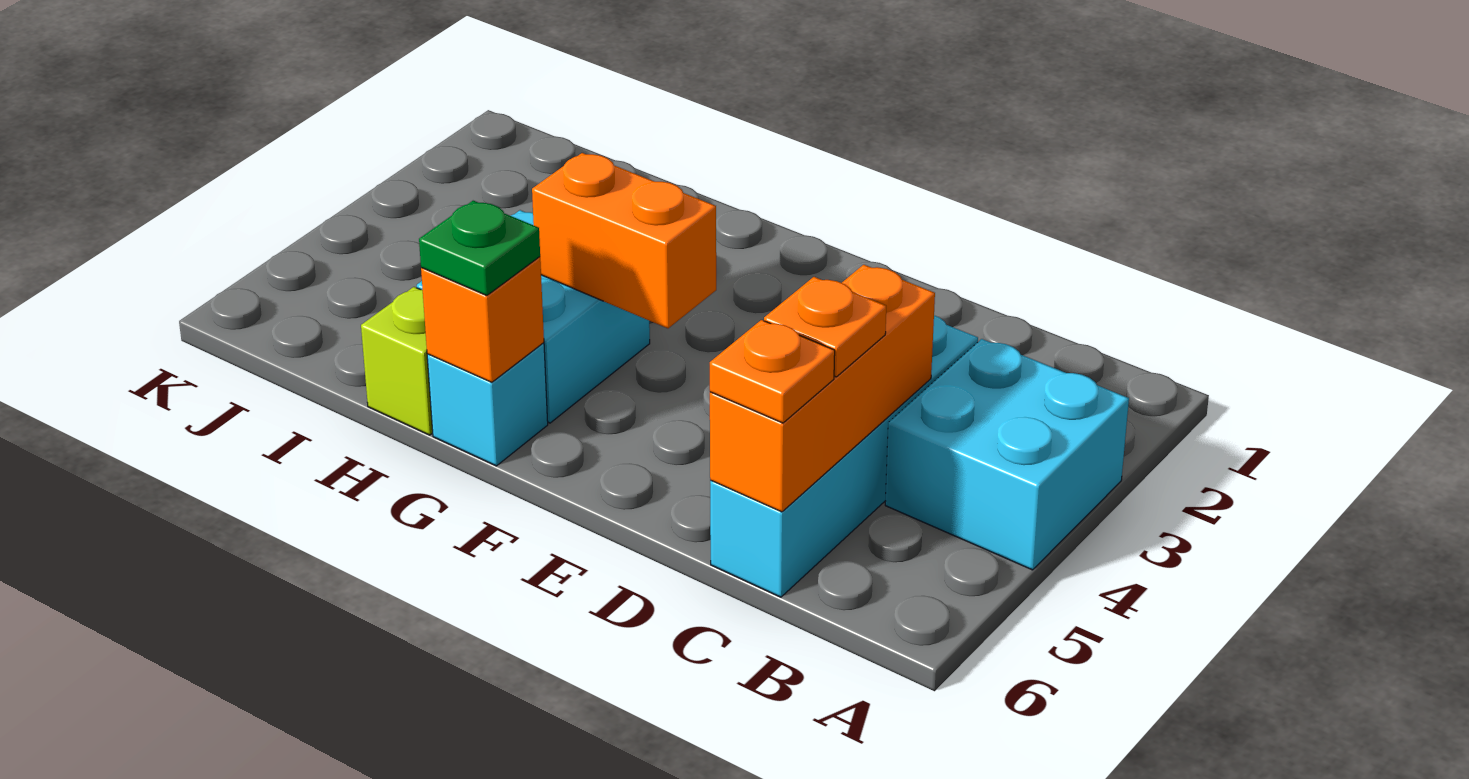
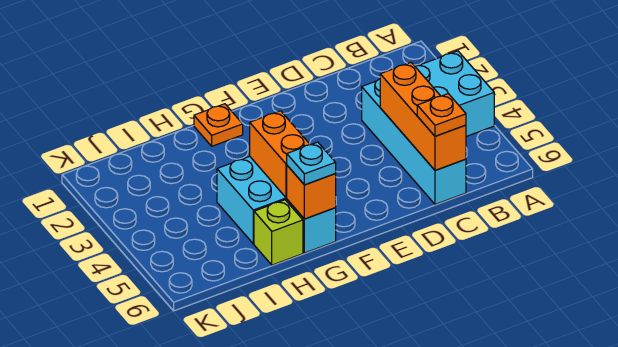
orange plate C5 level 3 -> orange plate G1 level 1
orange brick F4:G4 level 2 -> orange brick G4:G5 level 2
green plate G6 level 3 -> cyan plate G6 level 3

